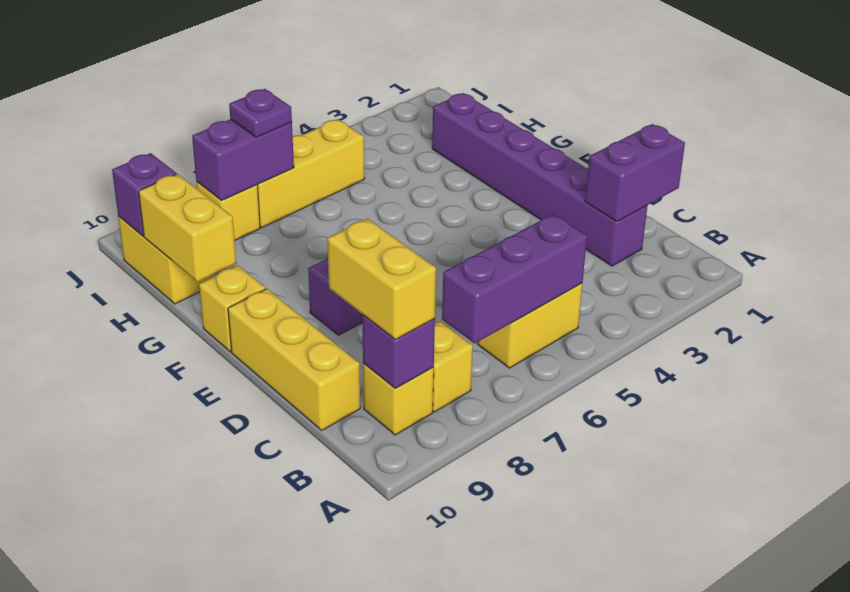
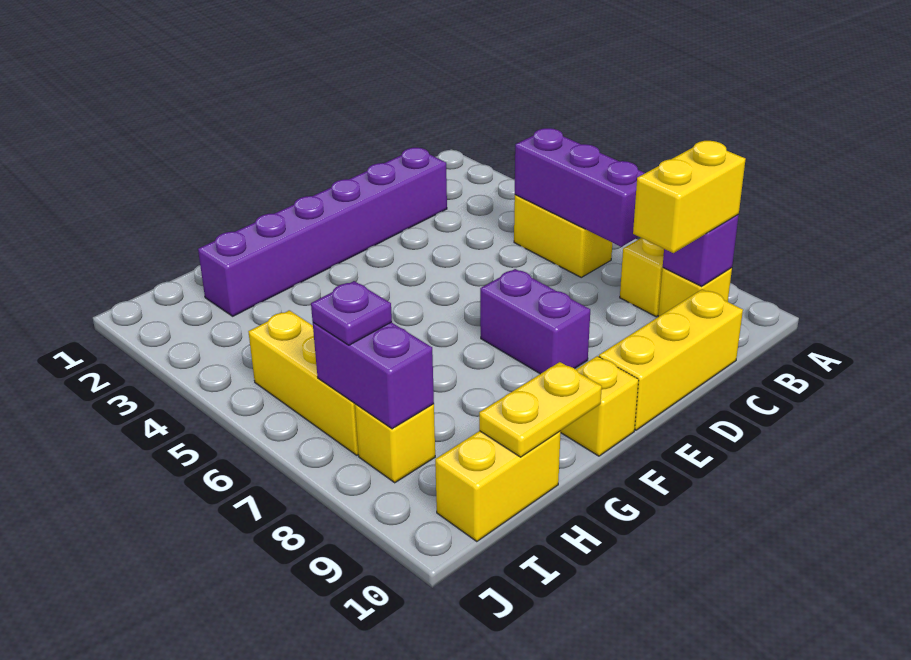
purple brick C1:C2 level 2 -> none
yellow brick G10:H10 level 2 -> yellow plate G10:H10 level 2
purple brick I10 level 2 -> none

